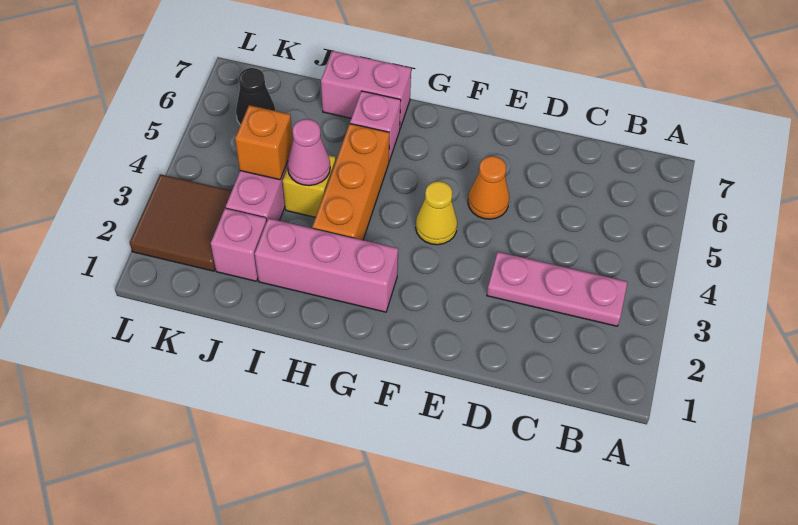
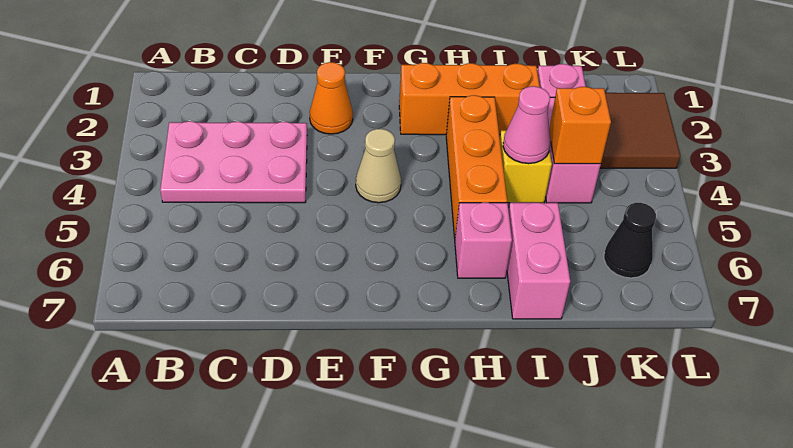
pink plate B3:D3 level 1 -> pink plate B3:D4 level 1
orange cone E5 level 1 -> orange cone E2 level 1
yellow cone F4 level 1 -> tan cone F4 level 1
pink brick G2:I2 level 1 -> orange brick G2:I2 level 1
pink brick H7:I7 level 1 -> pink brick I6:I7 level 1

